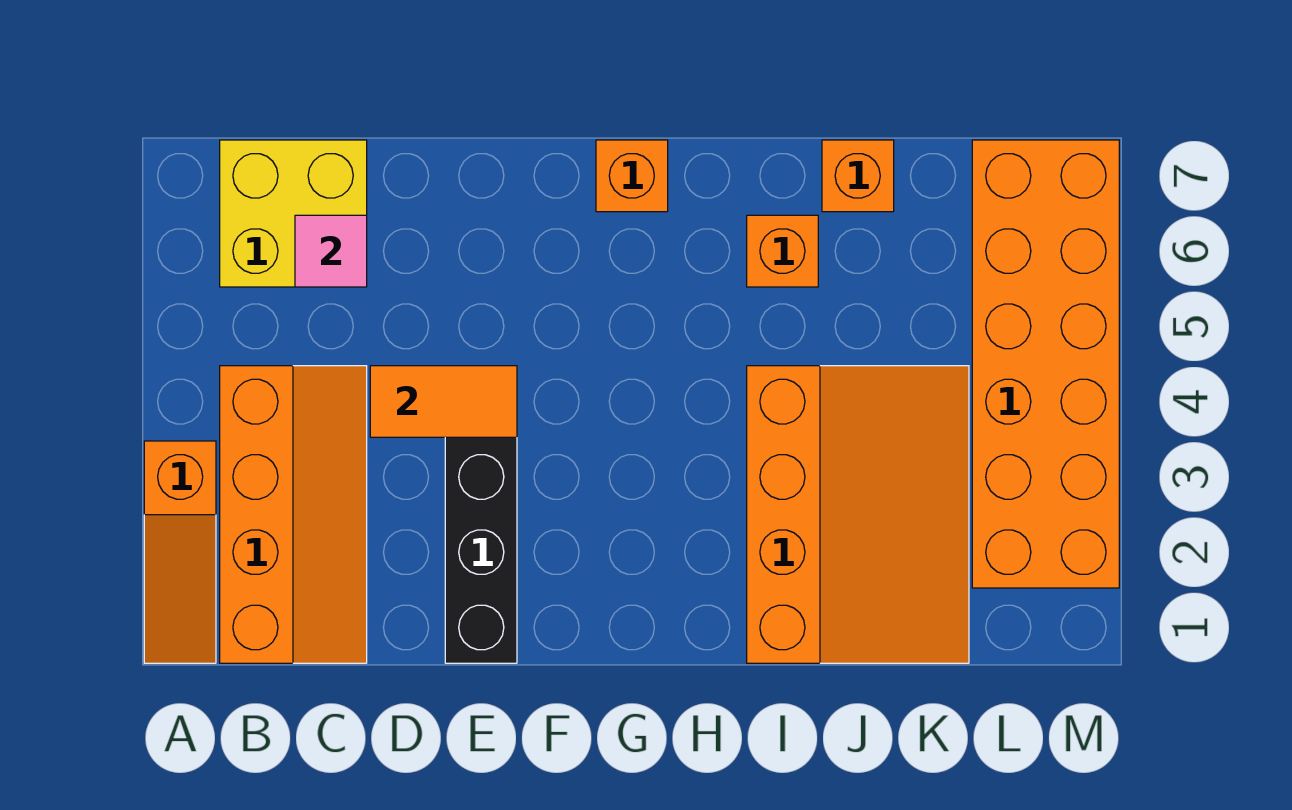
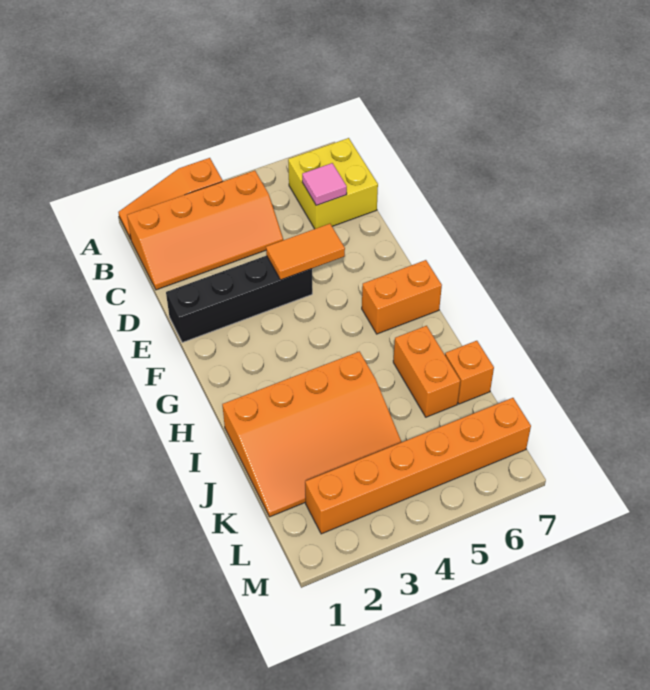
orange tile D4:E4 level 2 -> orange tile E4:E5 level 2
orange brick G7 level 1 -> orange brick G6:G7 level 1
orange brick I6 level 1 -> orange brick I6:J6 level 1
orange brick L2:M7 level 1 -> orange brick L2:L7 level 1

